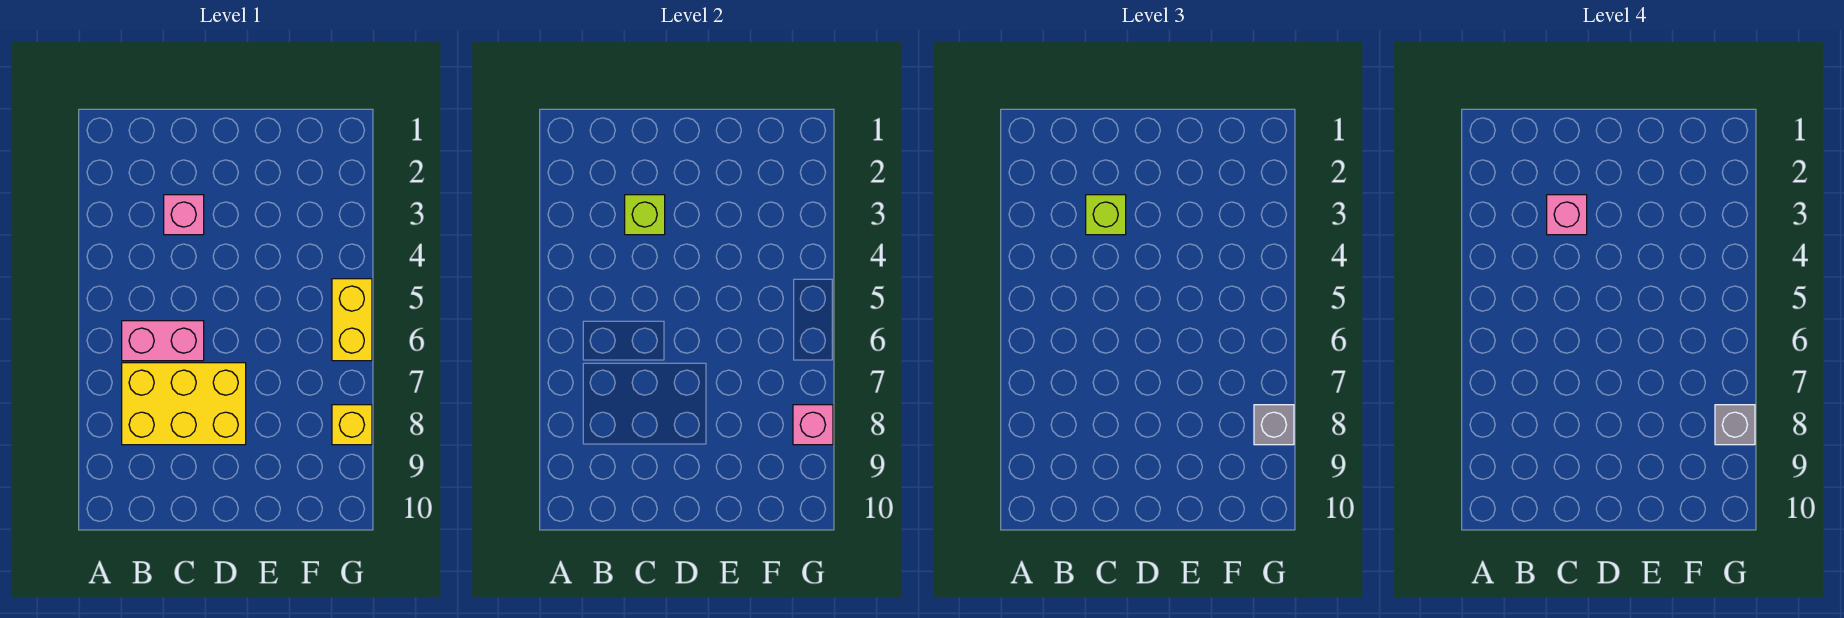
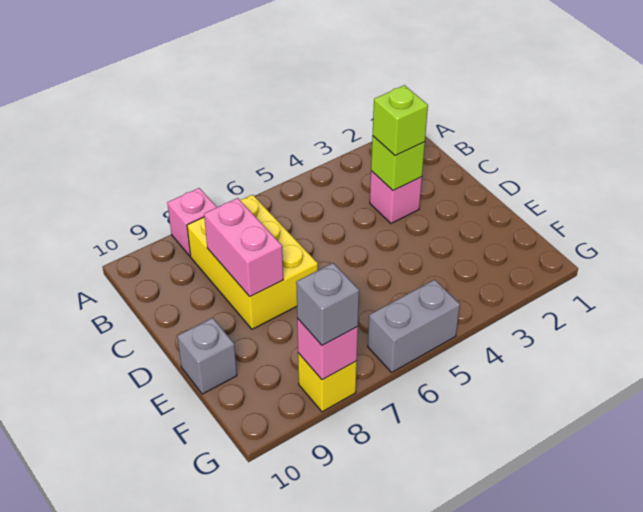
pink brick B6:C6 level 1 -> pink brick C8:D8 level 2
pink brick C3 level 4 -> pink brick A8 level 1
yellow brick G5:G6 level 1 -> grey brick G5:G6 level 1
grey brick G8 level 4 -> grey brick E10 level 1

